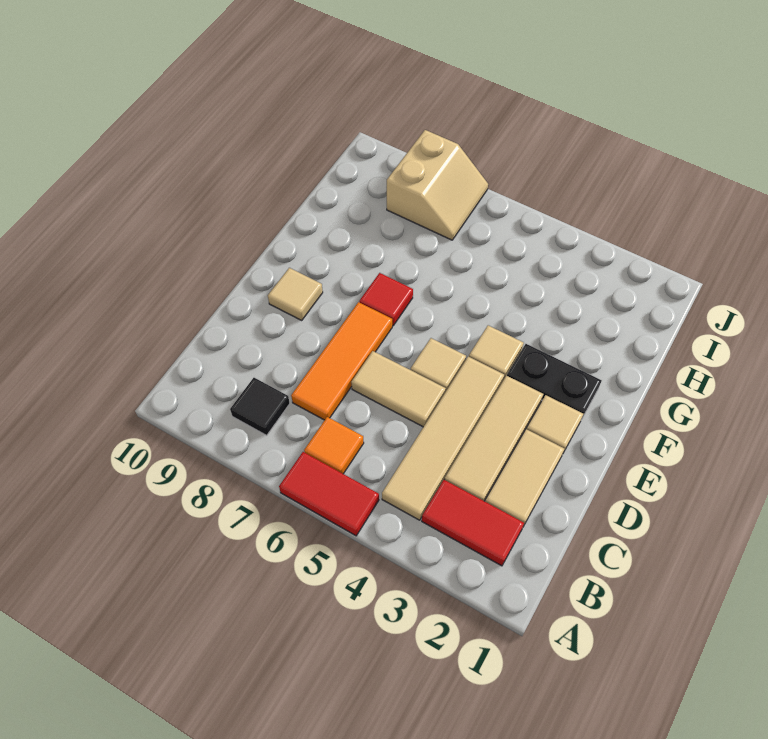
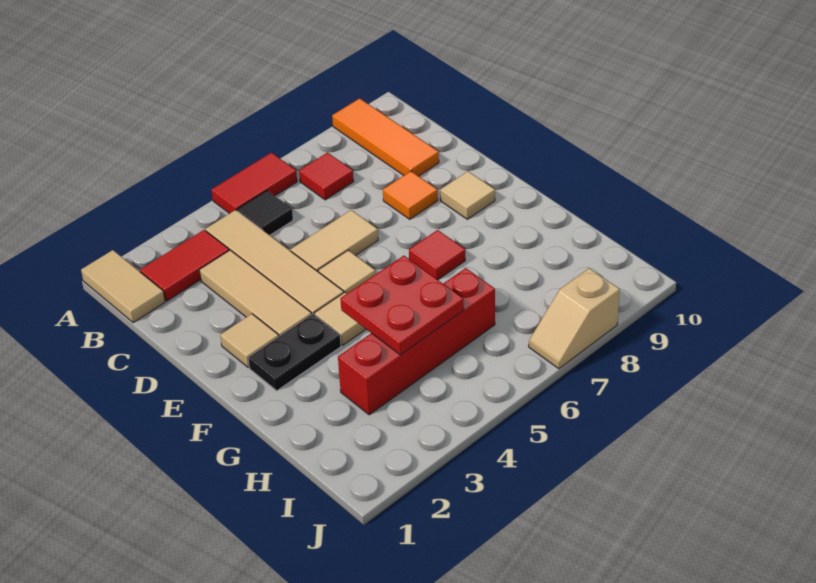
orange tile B6 level 1 -> orange tile D8 level 1
none -> red tile B7 level 1
black tile B8 level 1 -> black tile B5 level 1
tan tile C2:D2 level 1 -> tan tile A1:B1 level 1
orange tile C7:E7 level 1 -> orange tile A9:C9 level 1
none -> red plate G4:H5 level 2
none -> red brick H3:H6 level 1
tan slope I7:J8 level 1 top 8 -> tan slope J7:J8 level 1 top 8

